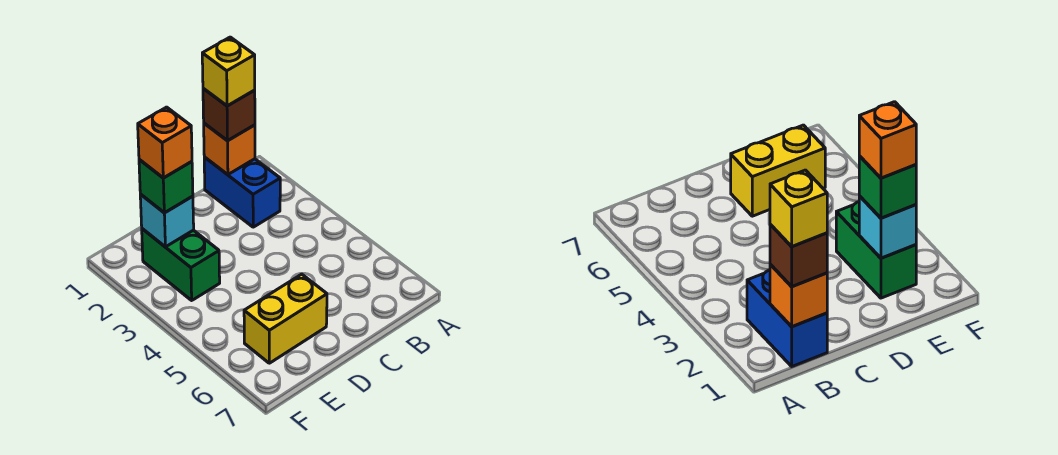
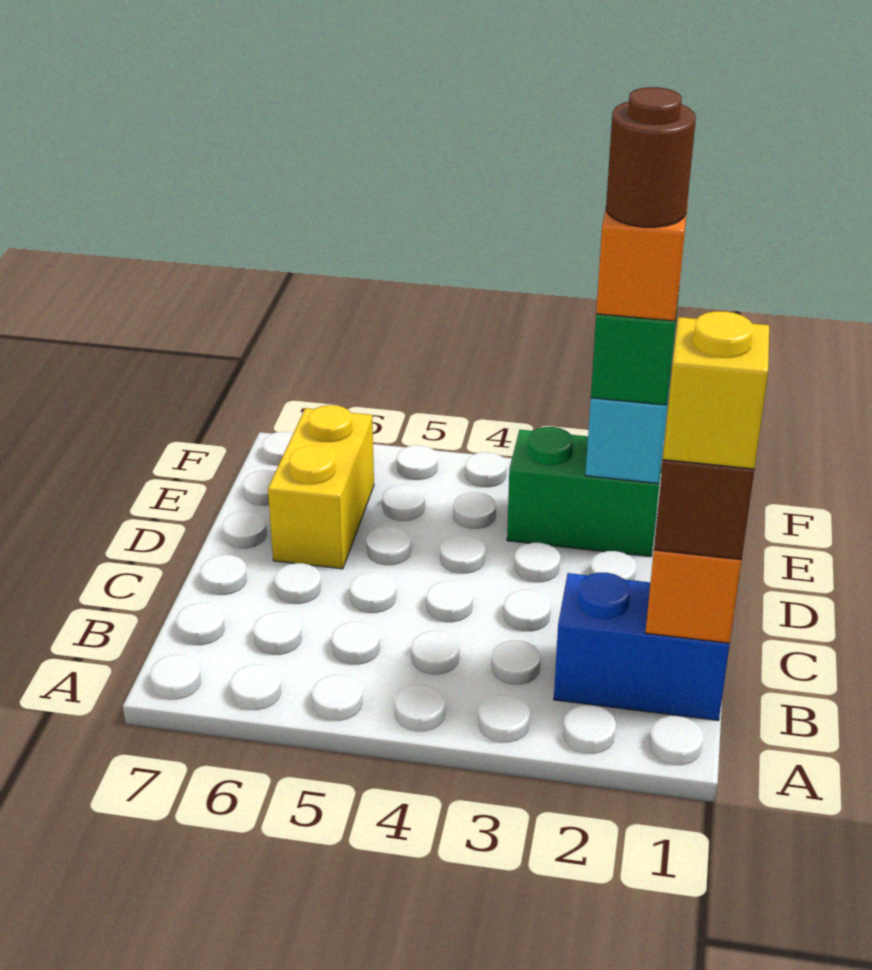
none -> brown round brick E2 level 5

